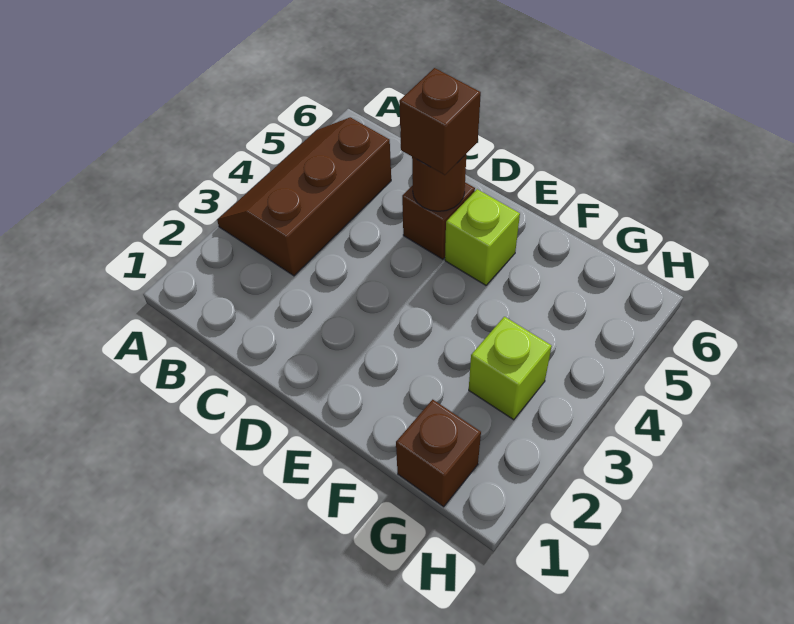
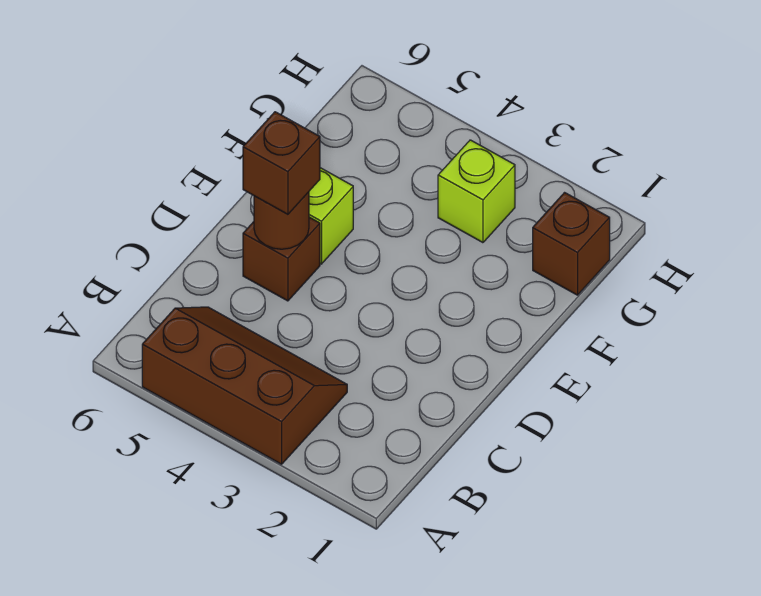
brown slope A3:B5 level 1 top B -> brown slope A3:B5 level 1 top A

